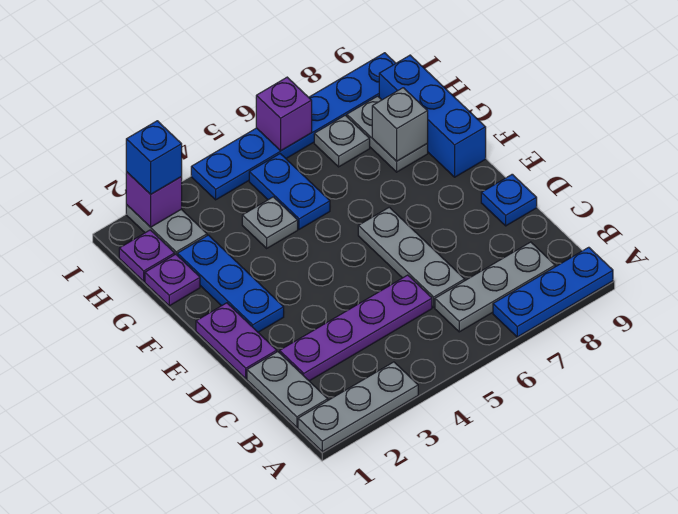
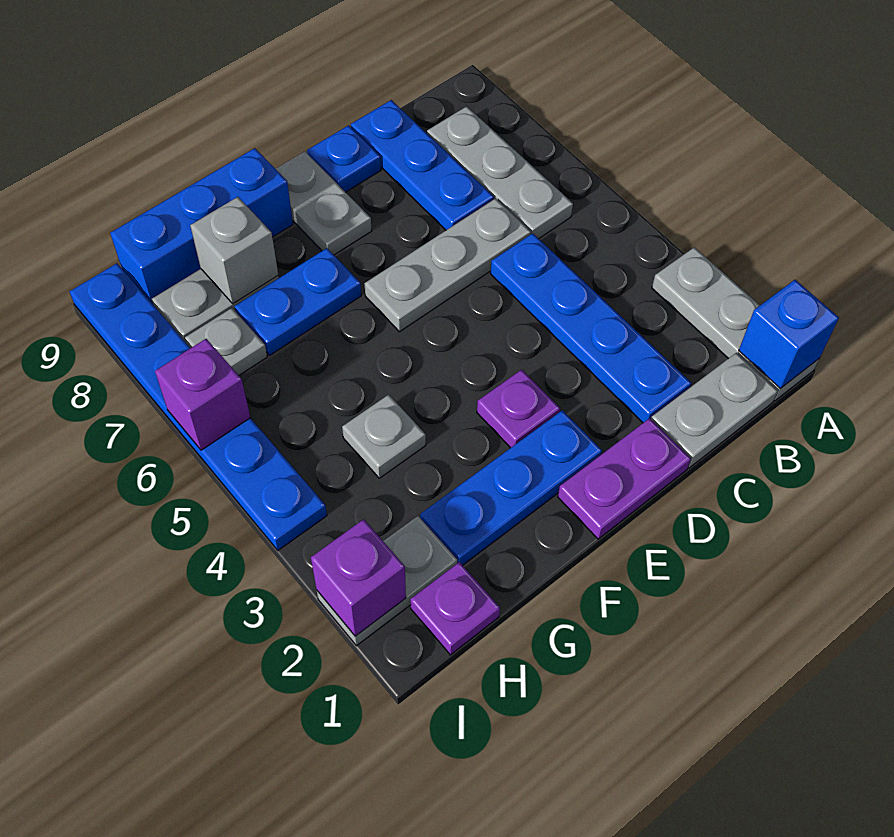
blue plate A7:A9 level 1 -> blue plate C7:C9 level 1
purple plate C2:C5 level 1 -> blue plate C2:C5 level 1
none -> grey plate E8:E9 level 1
purple plate G1 level 1 -> purple plate E3 level 1
blue plate G5:H5 level 1 -> blue plate F7:G7 level 1
blue brick I2 level 3 -> blue brick A1 level 2

